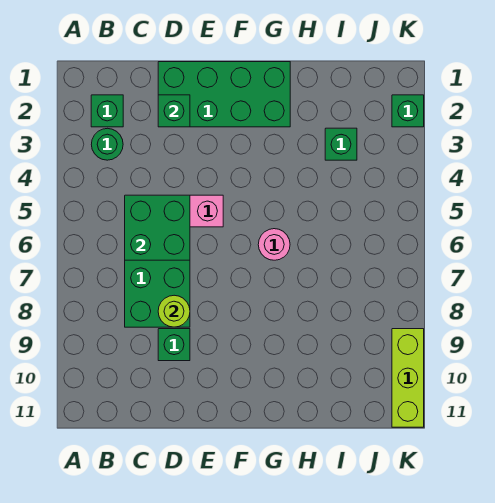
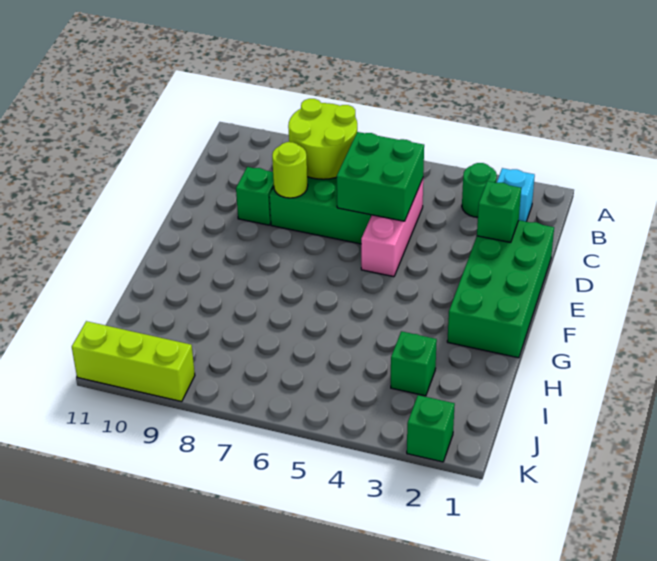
green brick B2 level 1 -> cyan brick B2 level 1
none -> lime round brick B7:C8 level 2
pink round brick G6 level 1 -> none

